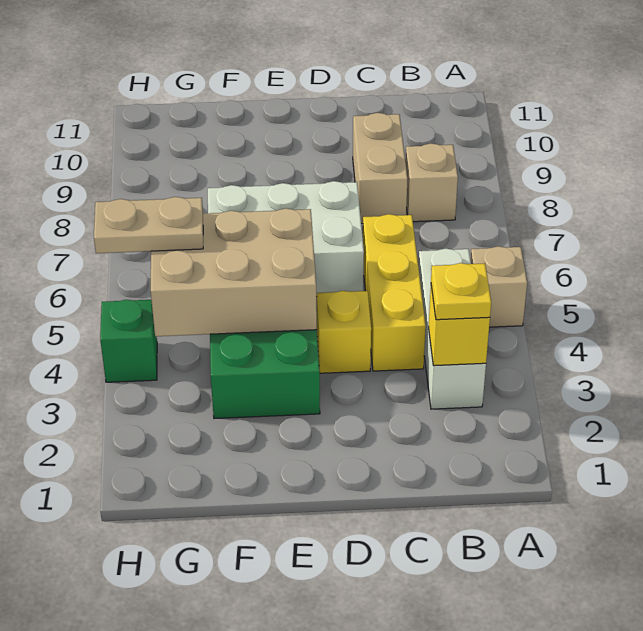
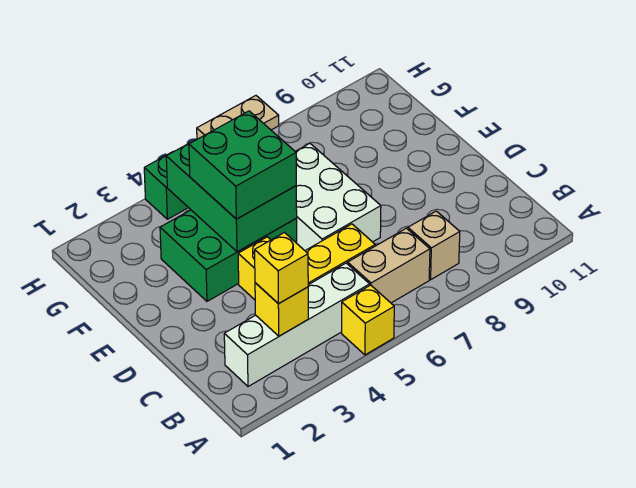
tan brick A5 level 1 -> yellow brick A5 level 1
white brick B3:B5 level 1 -> white brick B2:B5 level 1
yellow plate B3 level 3 -> yellow brick B3 level 3
tan brick C8:C9 level 1 -> tan brick B6:B7 level 1
tan brick E4:G5 level 2 -> green brick E4:G5 level 2
none -> green brick E4:F5 level 3
tan plate G5:H5 level 3 -> tan plate G5:G6 level 3

